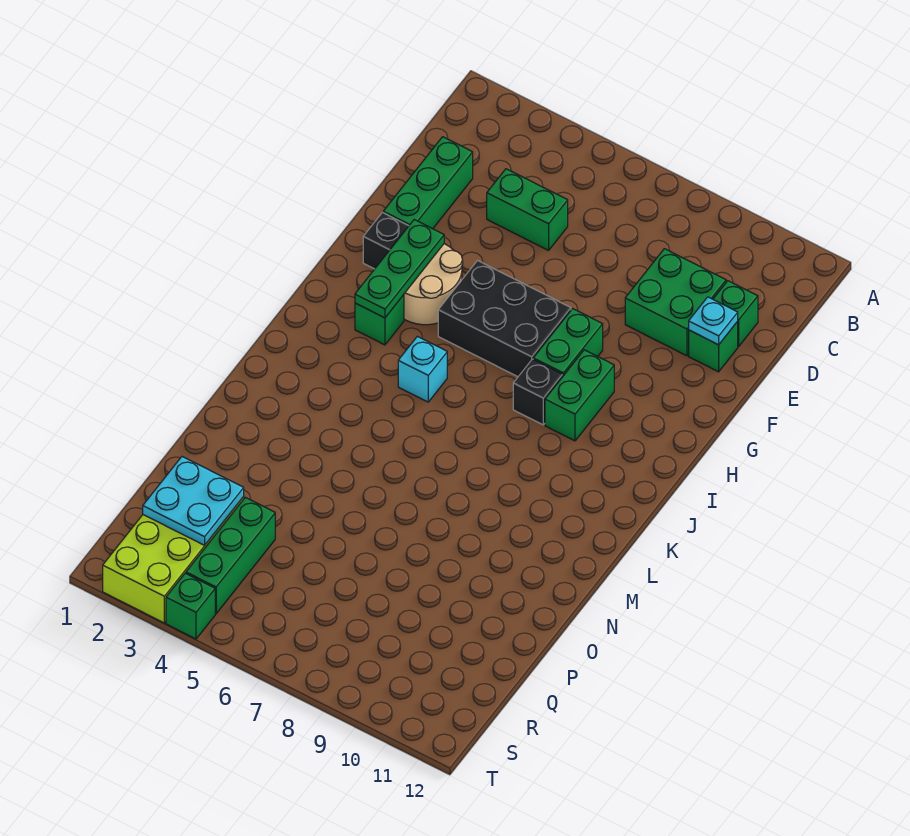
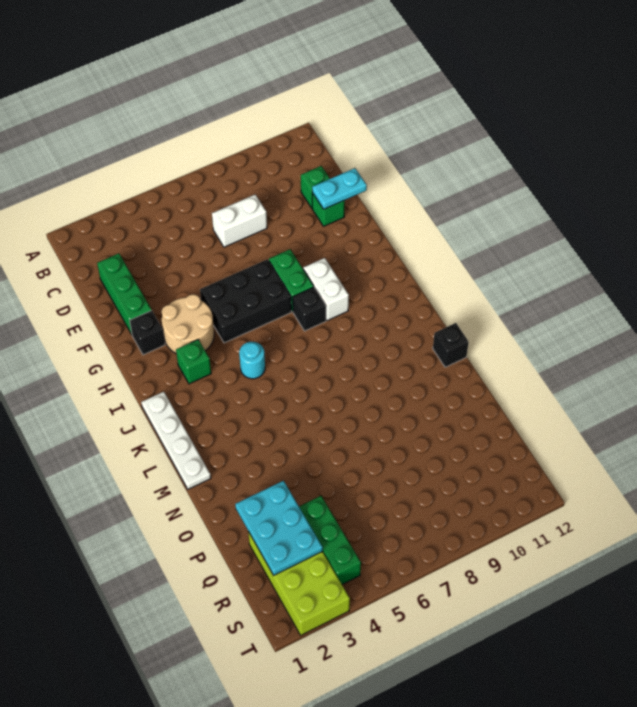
green brick D4:D5 level 1 -> none
none -> white brick D7:D8 level 1
green brick D9:E10 level 1 -> none
cyan plate E11 level 2 -> cyan plate E11:E12 level 2
green plate G3:I3 level 2 -> none
green brick H9:I9 level 1 -> white brick H9:I9 level 1
none -> white plate J1:M1 level 1
cyan brick J5 level 1 -> cyan round brick J5 level 1
none -> black brick M12 level 1
cyan plate Q2:R3 level 2 -> cyan plate P2:R3 level 2
green brick T4 level 1 -> none

